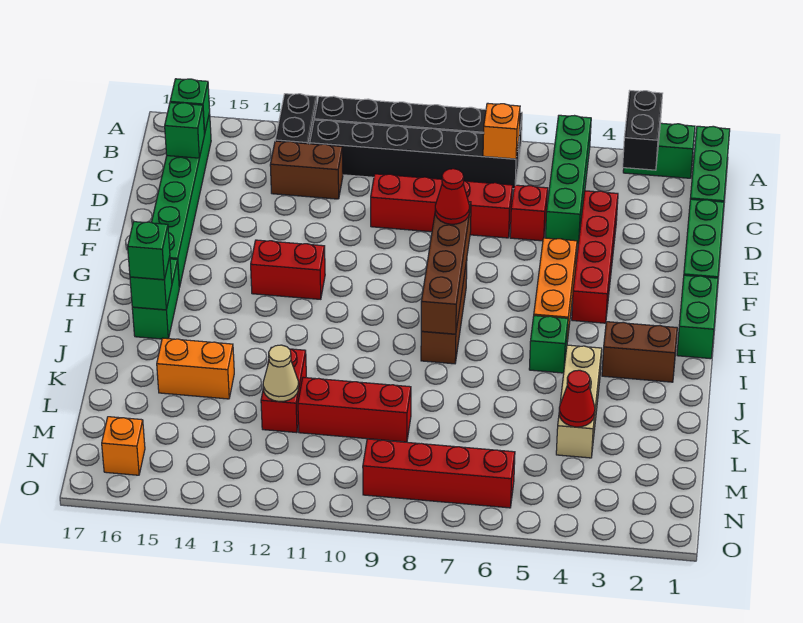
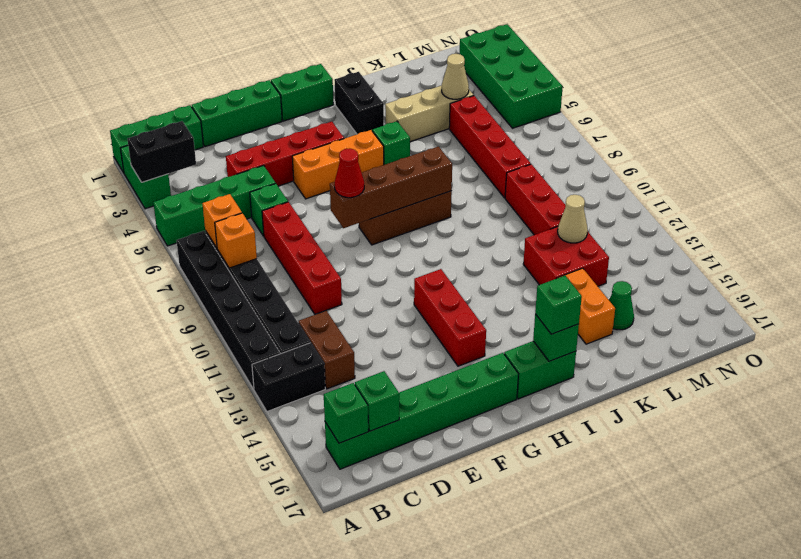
red brick D6 level 1 -> green brick D6 level 1
red brick G12:G13 level 1 -> red brick G12:G14 level 1
brown brick I2:I3 level 1 -> black brick I2:I3 level 1
red brick K12:L12 level 1 -> red brick K12:L13 level 1
red cone L4 level 2 -> tan cone L4 level 2
none -> green cone L15 level 1
none -> green brick N2:O5 level 1
red brick N6:N9 level 1 -> red brick L5:L8 level 1
orange brick N16 level 1 -> orange brick B8 level 2

